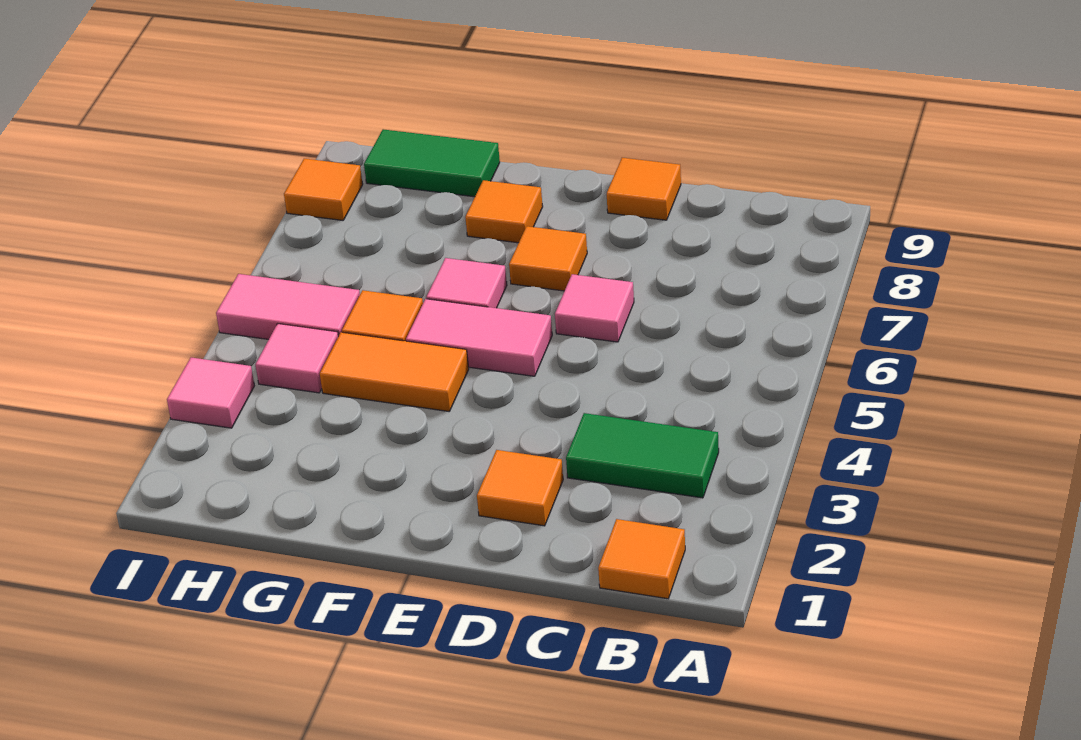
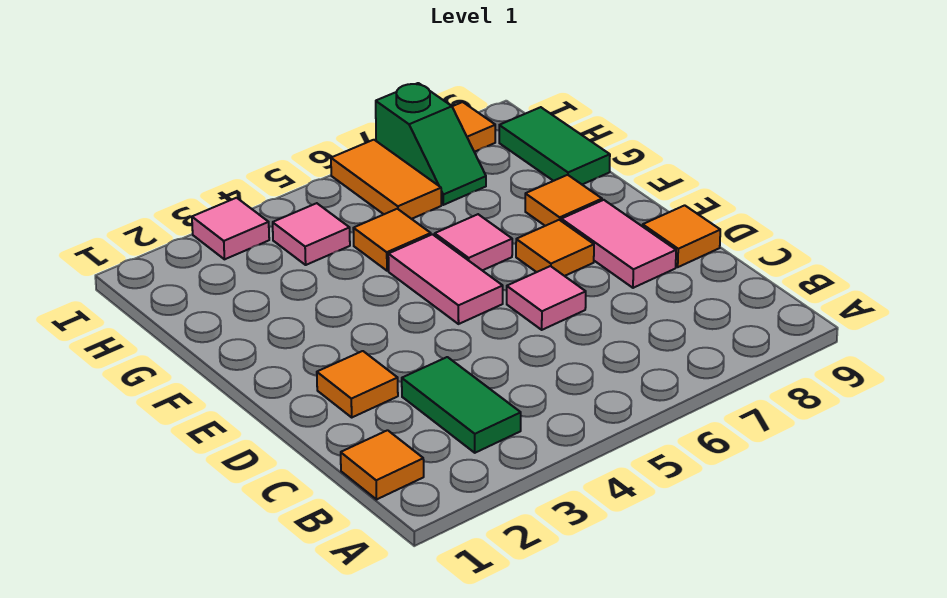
orange tile F4:G4 level 1 -> orange tile H6:I6 level 1
pink tile H5:I5 level 1 -> pink tile D8:E8 level 1
none -> green slope H7:I7 level 1 top I

